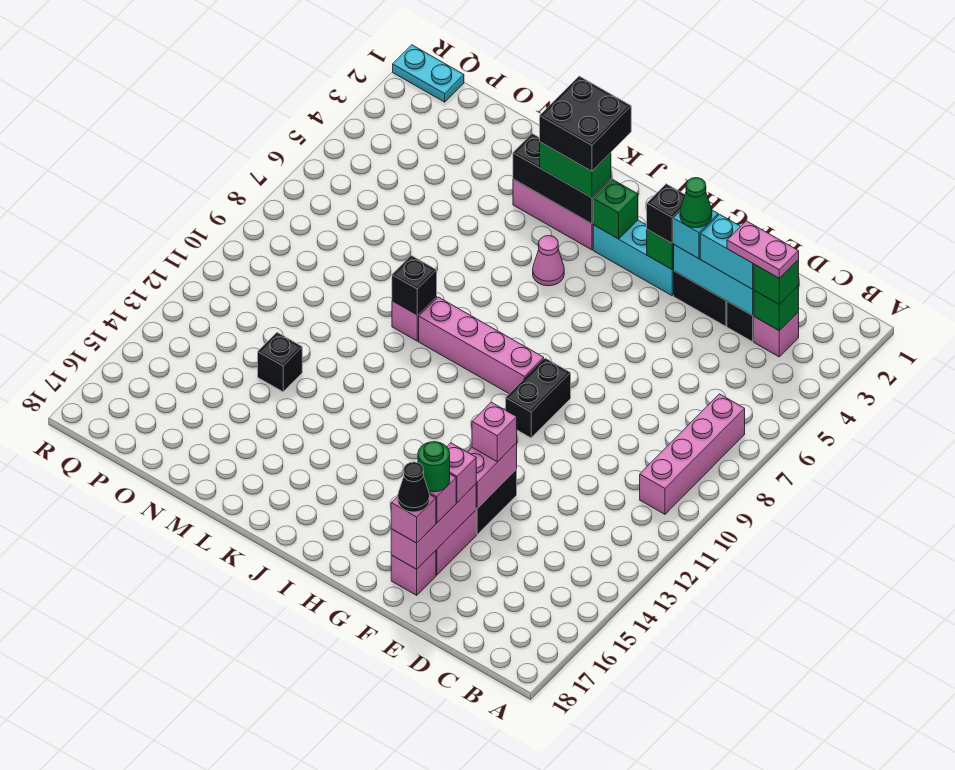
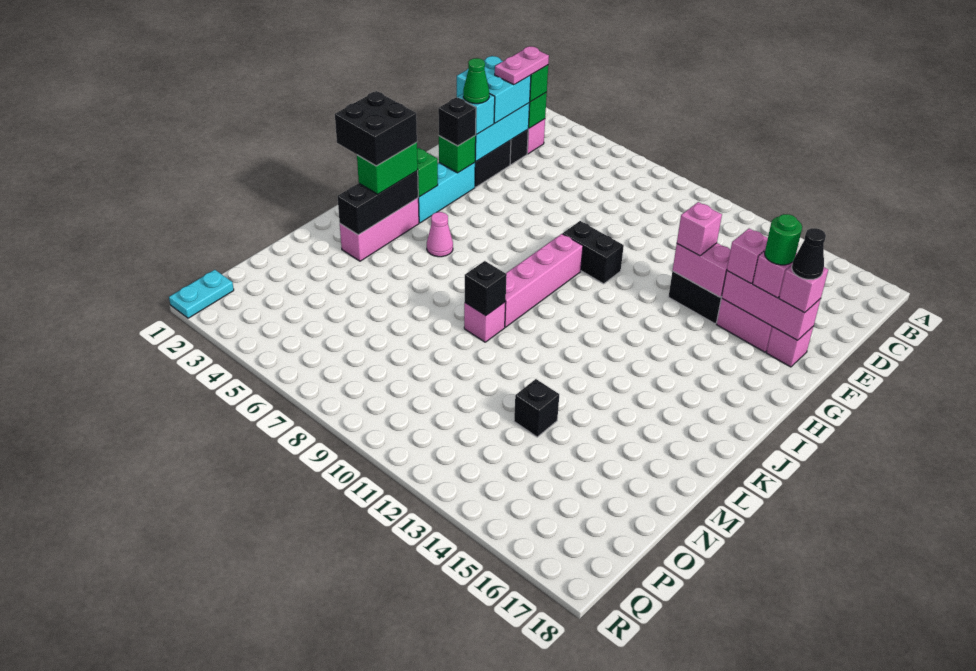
pink brick B7:B10 level 1 -> none
cyan brick D3:E3 level 3 -> cyan brick D2:E3 level 3

